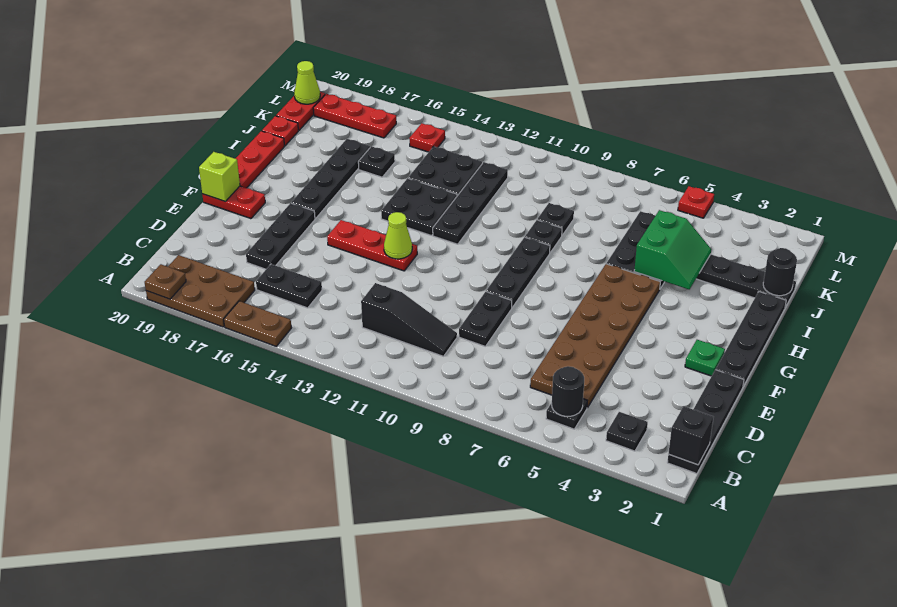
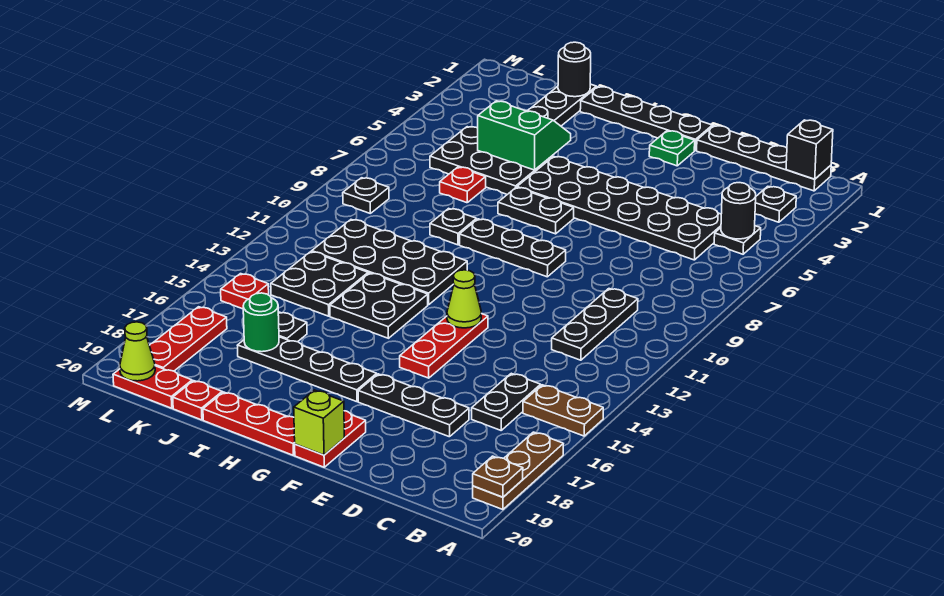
brown plate A15:A16 level 1 -> brown plate A15:B15 level 1
brown plate A17:B19 level 1 -> brown plate A17:A19 level 1
brown plate C5:H6 level 1 -> black plate C5:H6 level 1
black slope C10:C12 level 1 top 12 -> black plate C10:C12 level 1
black plate D9:E9 level 1 -> black plate G7:H7 level 1
black plate H12:K12 level 1 -> black plate H11:K12 level 1
black plate J9 level 1 -> black plate L9 level 1
none -> green round brick J17 level 2
red plate M5 level 1 -> red plate J7 level 1

